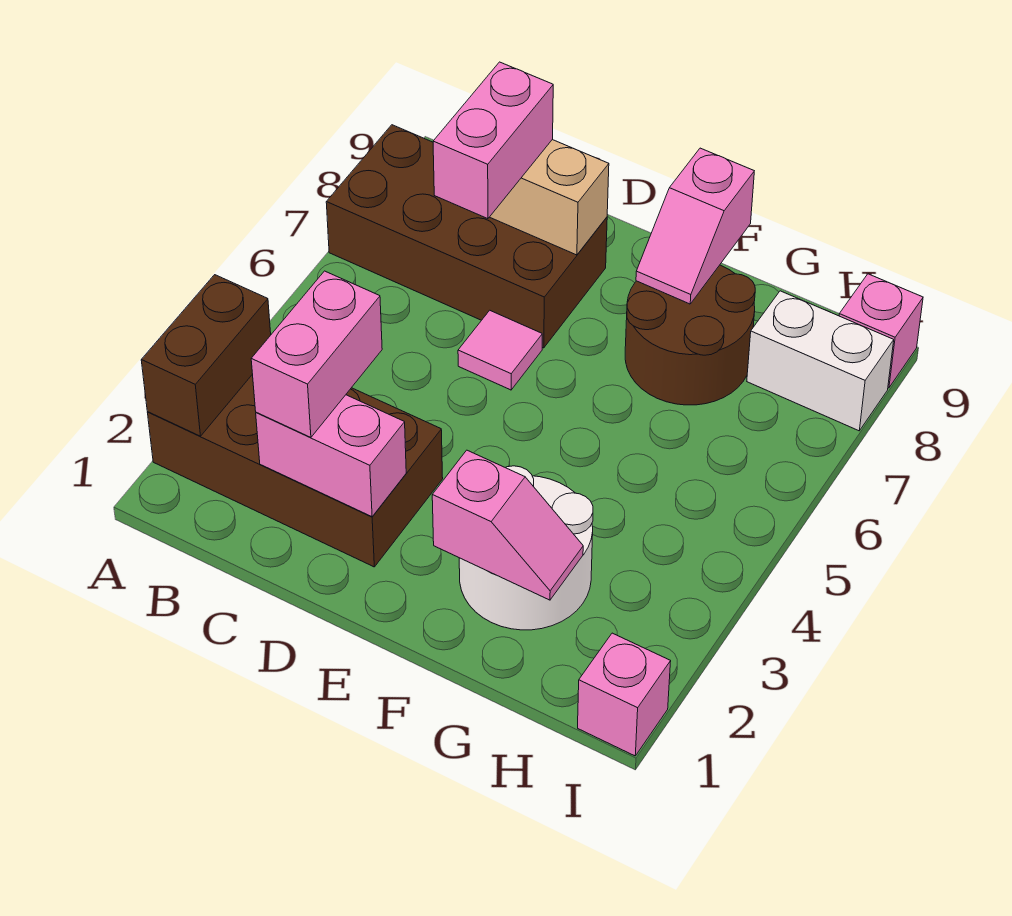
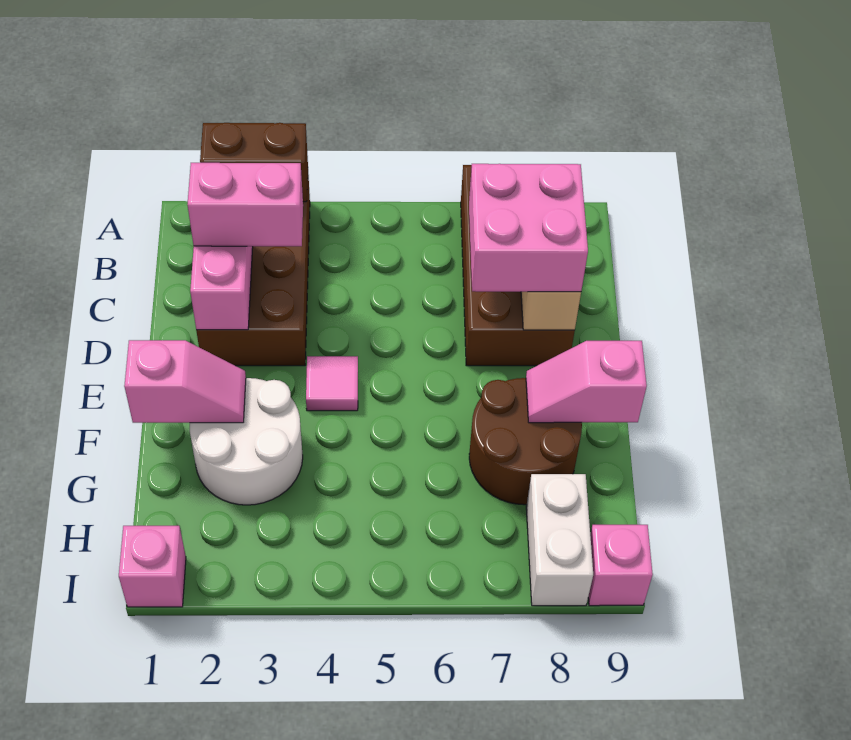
pink brick C7:C8 level 3 -> pink brick C7:D8 level 3
pink tile D6 level 1 -> pink tile E4 level 1
pink slope F2:G2 level 2 top F -> pink slope F1:F2 level 2 top 1

